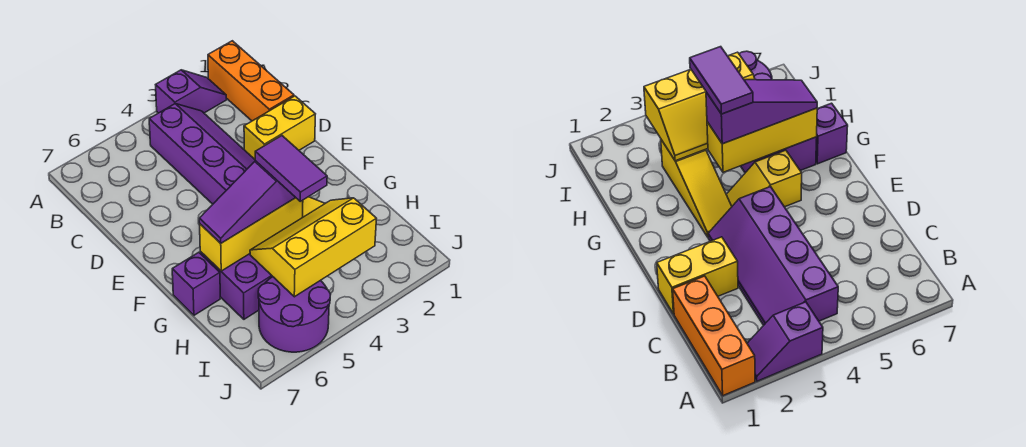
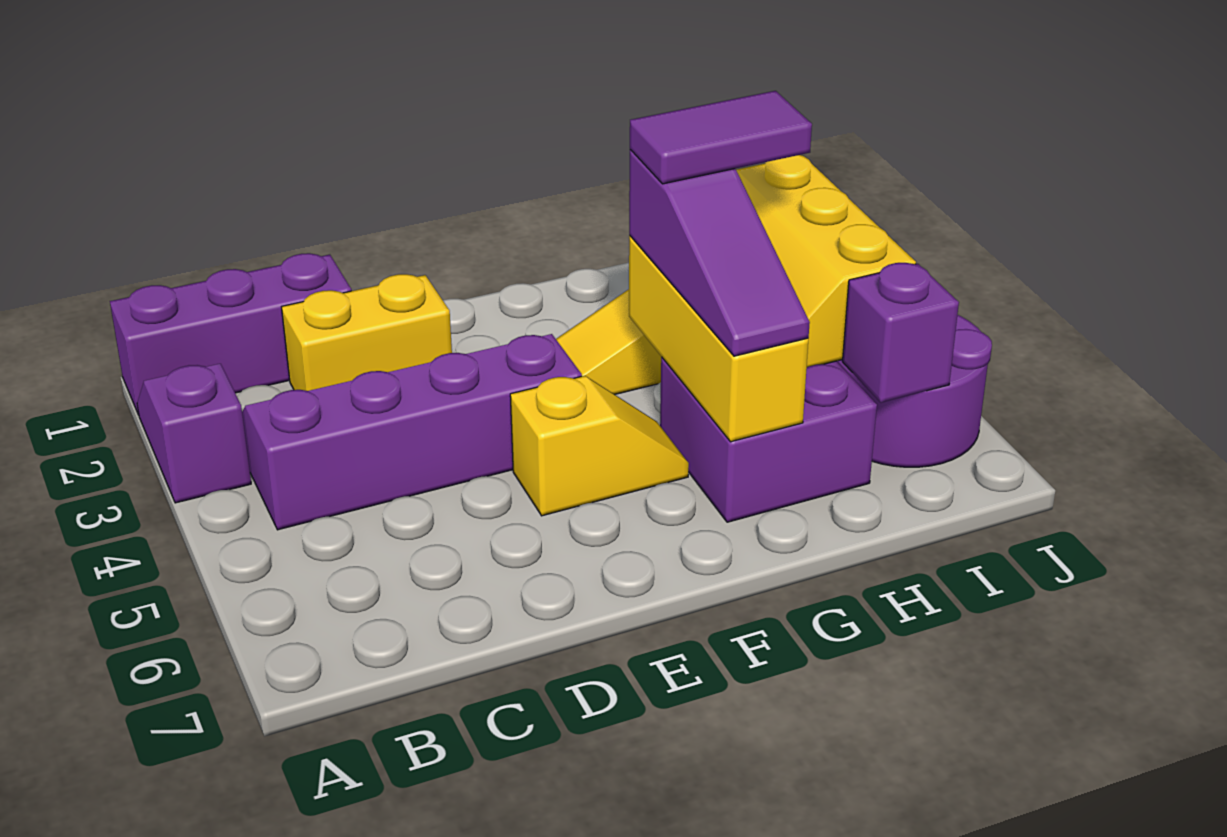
orange brick A1:C1 level 1 -> purple brick A1:C1 level 1
yellow brick D1:D2 level 1 -> yellow brick C2:D2 level 1
yellow slope F4:F5 level 1 top 5 -> yellow slope E5:F5 level 1 top E
purple brick G7 level 1 -> purple brick I6 level 2

